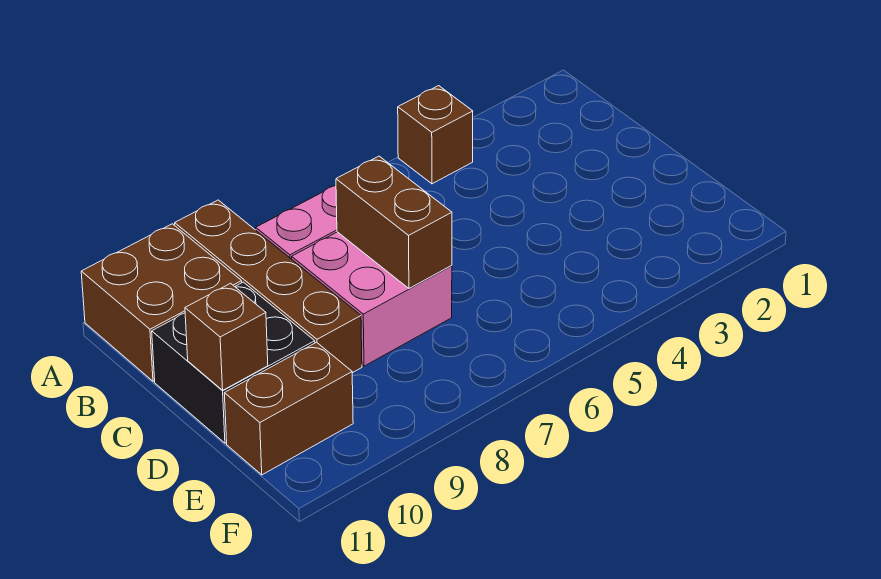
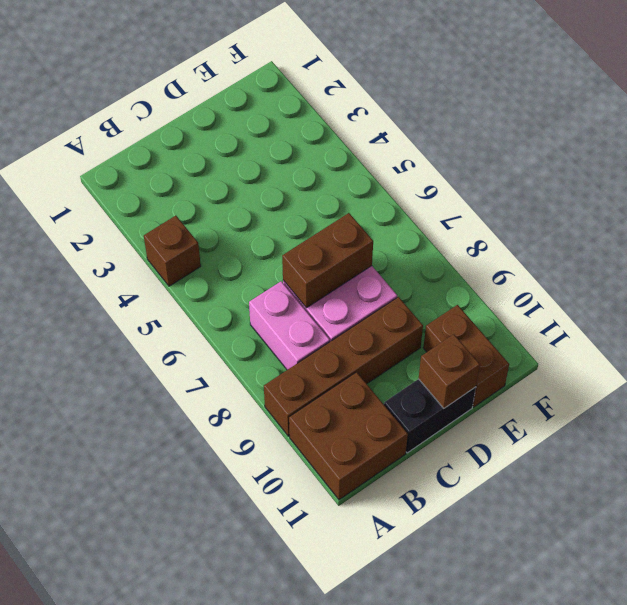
black brick C10:D11 level 1 -> black brick C11:D11 level 1

